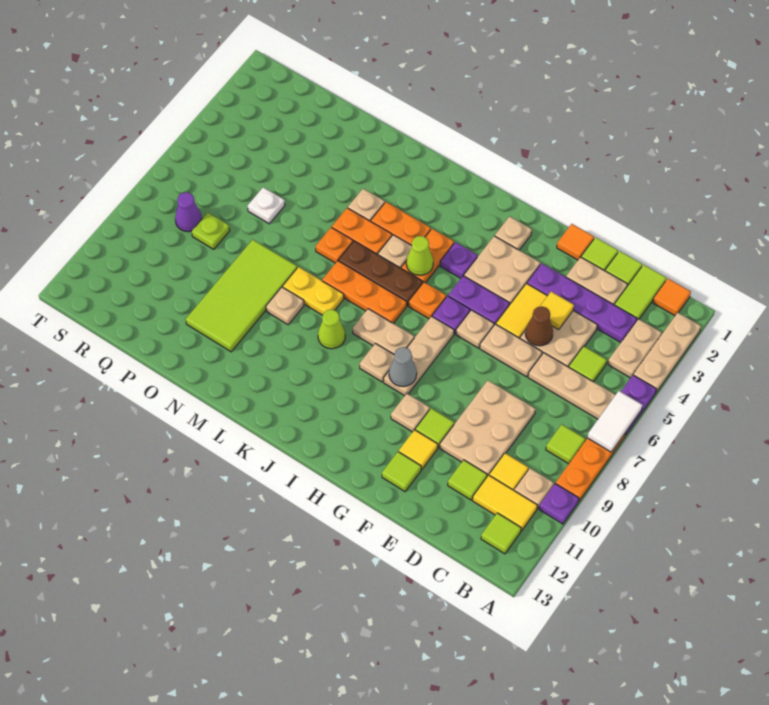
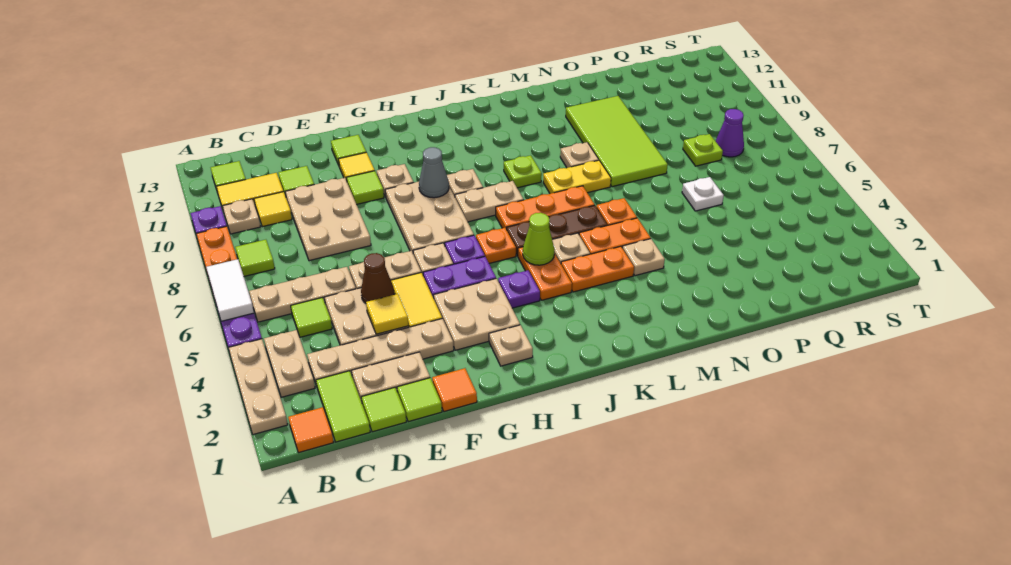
purple plate C3:F3 level 1 -> tan plate C3:F3 level 1
tan plate H7:H9 level 1 -> tan plate G7:H9 level 1
lime cone K9 level 1 -> lime plate K9 level 1

